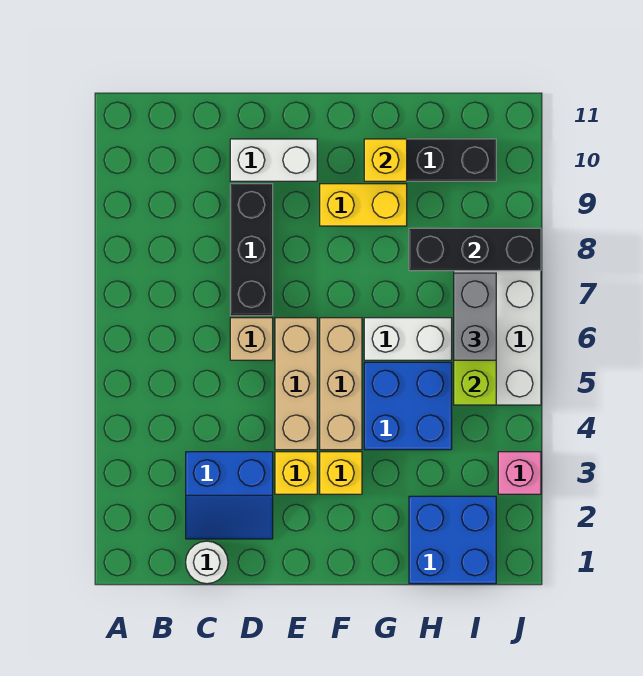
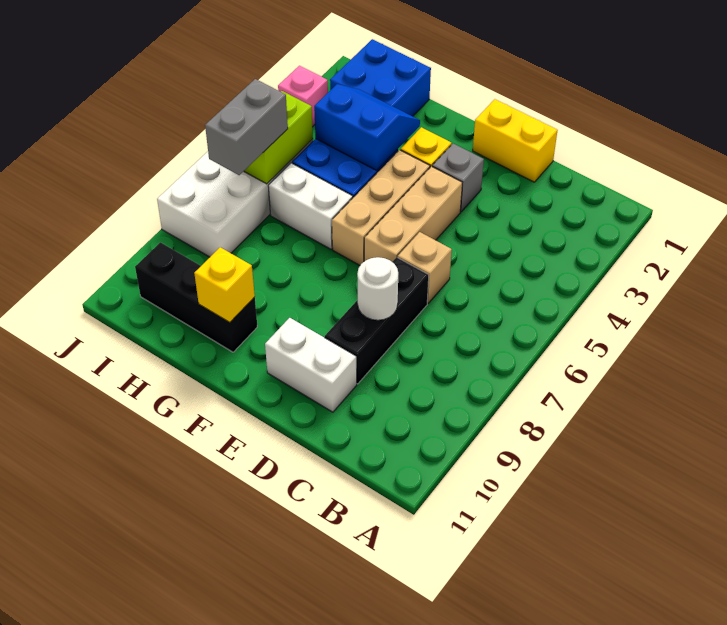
white round brick C1 level 1 -> white round brick D8 level 2
blue slope C2:D3 level 1 top 3 -> blue slope G3:H4 level 2 top 4
yellow brick E3 level 1 -> grey brick E3 level 1
yellow brick F9:G9 level 1 -> yellow brick D1:E1 level 1
black brick H8:J8 level 2 -> none

